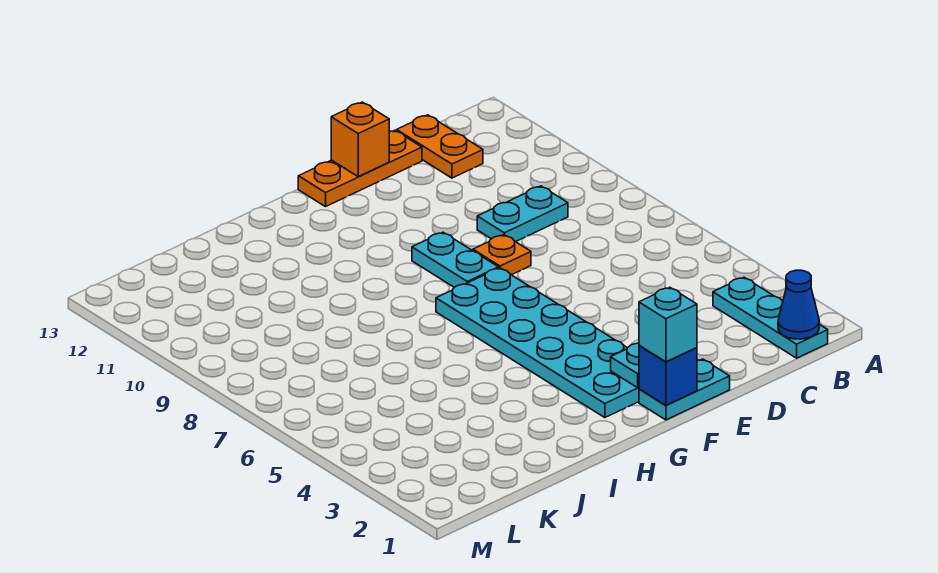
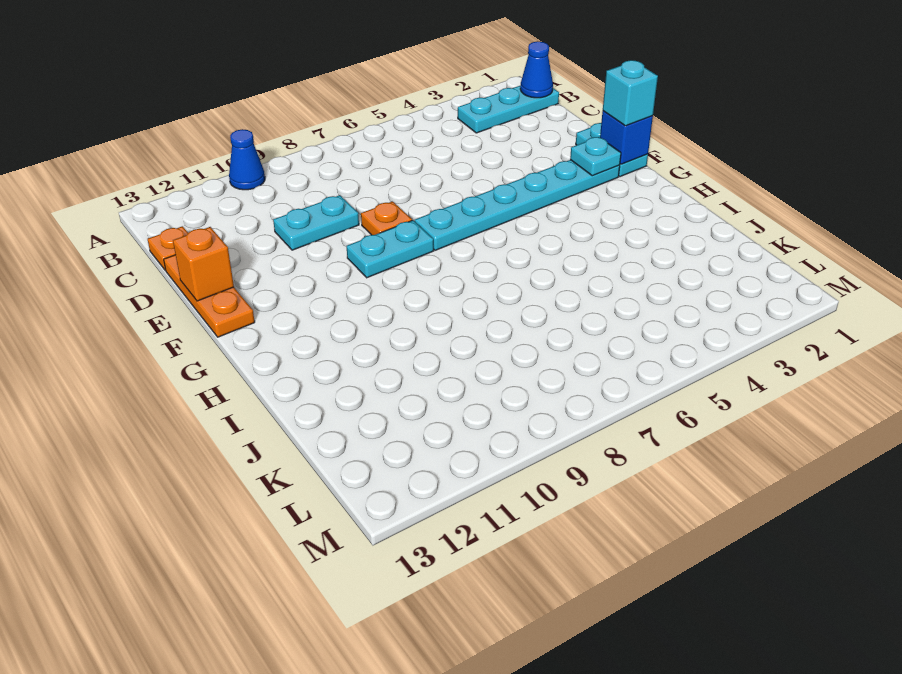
none -> blue cone A10 level 1
cyan plate C9:D9 level 1 -> cyan plate D9:D10 level 1
orange plate C12:C13 level 1 -> orange plate C13 level 1
cyan plate F2:G7 level 1 -> cyan plate F2:F7 level 1

